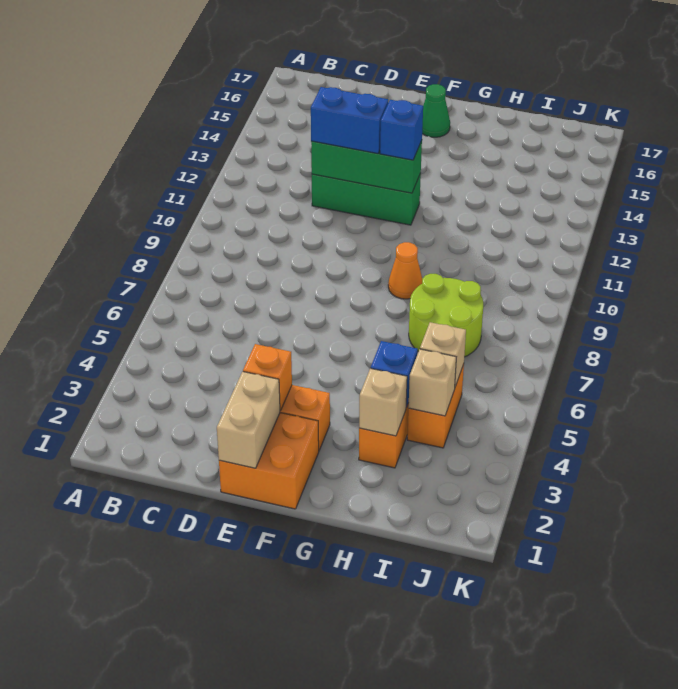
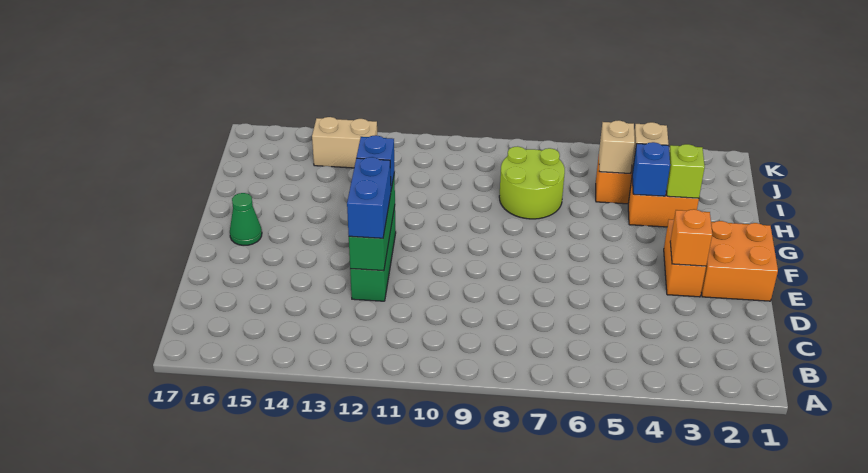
tan brick E1:E2 level 2 -> tan brick J13:J14 level 1
orange cone G9 level 1 -> none
tan brick H3 level 2 -> lime brick H3 level 2

